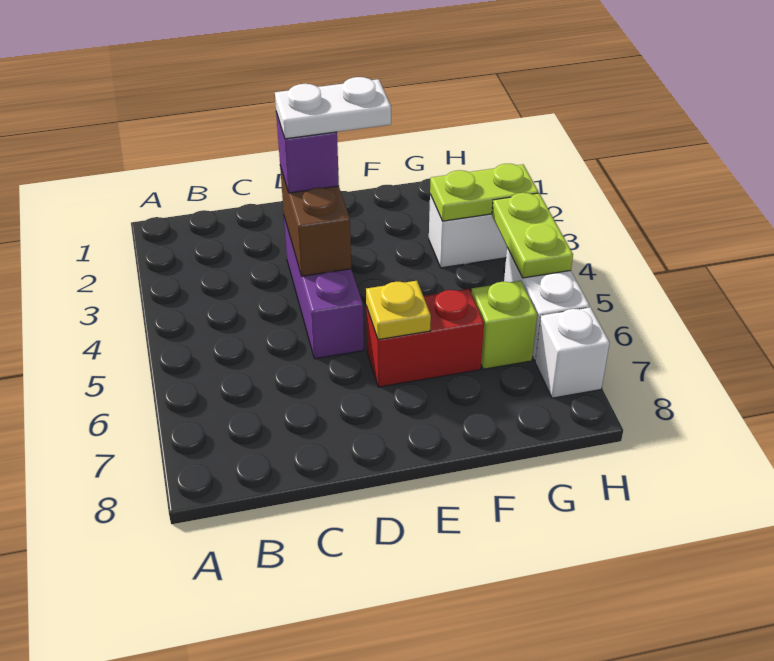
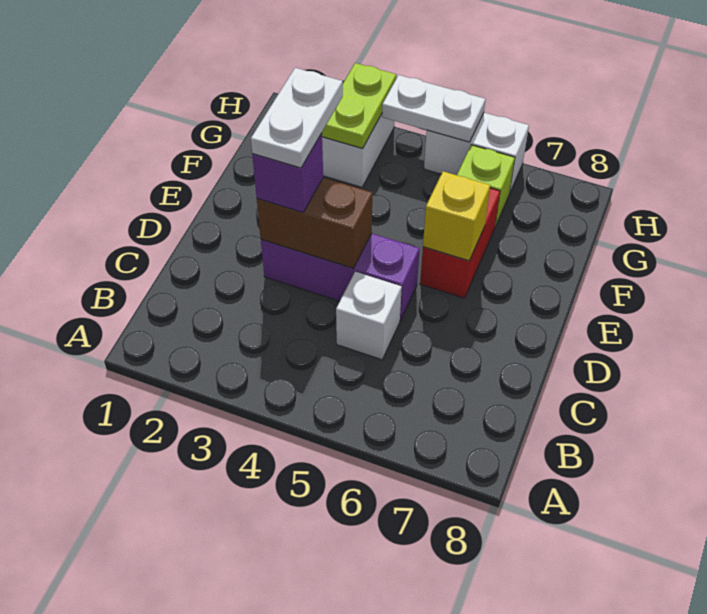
yellow plate E6 level 2 -> yellow brick E6 level 2
lime plate H4:H5 level 2 -> white plate H4:H5 level 2
white brick H7 level 1 -> white brick C5 level 1

